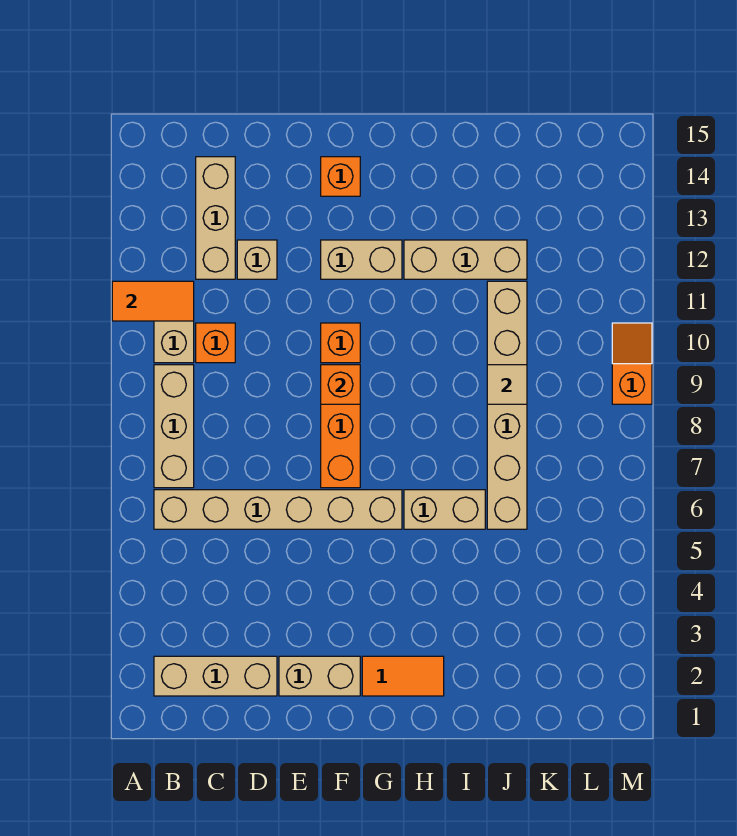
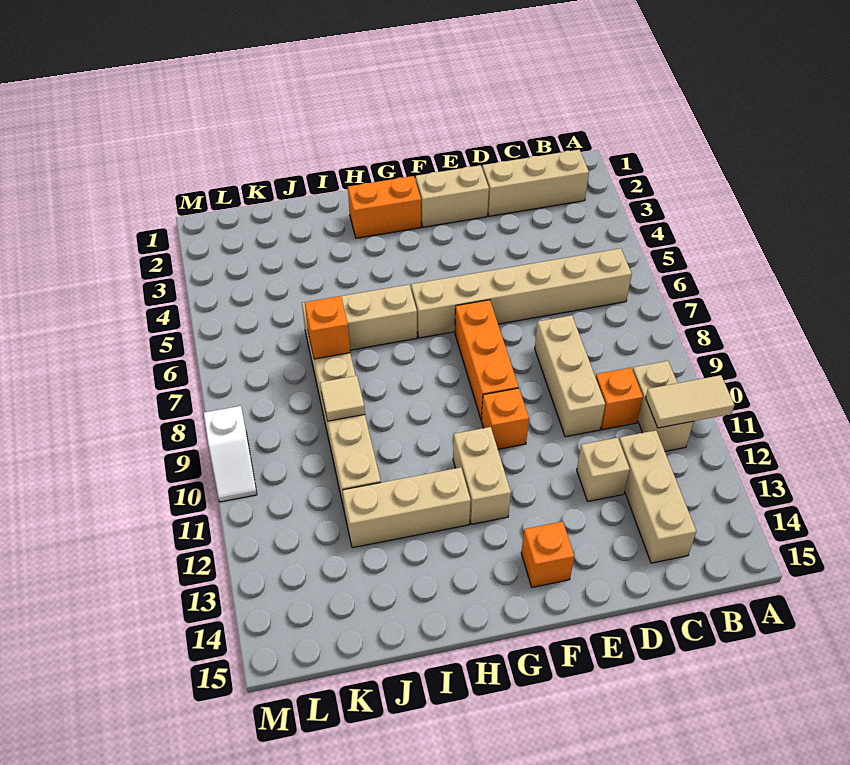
orange tile A11:B11 level 2 -> tan tile A11:B11 level 2
tan brick B7:B9 level 1 -> tan brick D8:D10 level 1
orange brick F9 level 2 -> orange brick J7 level 2
tan brick F12:G12 level 1 -> tan brick G11:G12 level 1
orange tile G2:H2 level 1 -> orange brick G2:H2 level 1
orange slope M9:M10 level 1 top 9 -> white slope M9:M10 level 1 top 9

